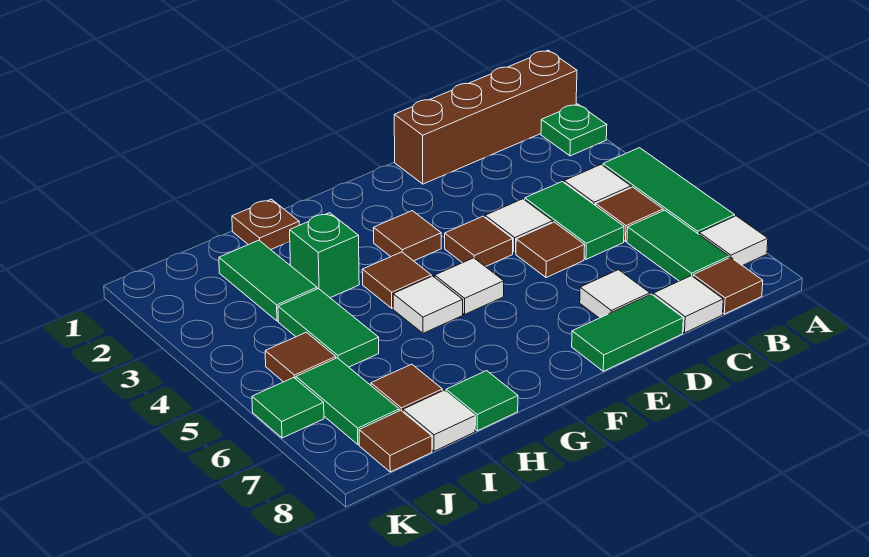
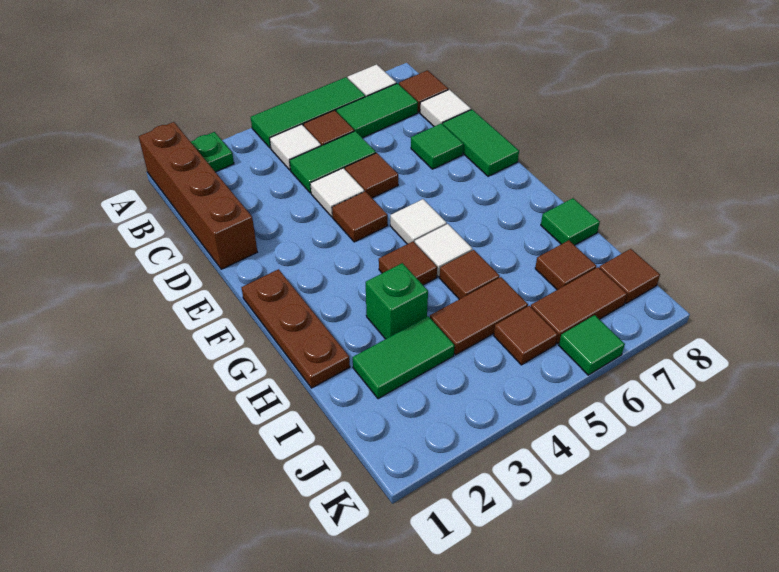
white tile D7 level 1 -> green tile D7 level 1
brown tile F3 level 1 -> brown tile H5 level 1
brown plate H1 level 1 -> brown plate F1:H1 level 1
green tile I4:I5 level 1 -> brown tile I4:I5 level 1
white tile I8 level 1 -> none
green tile J6:J7 level 1 -> brown tile J6:J7 level 1

